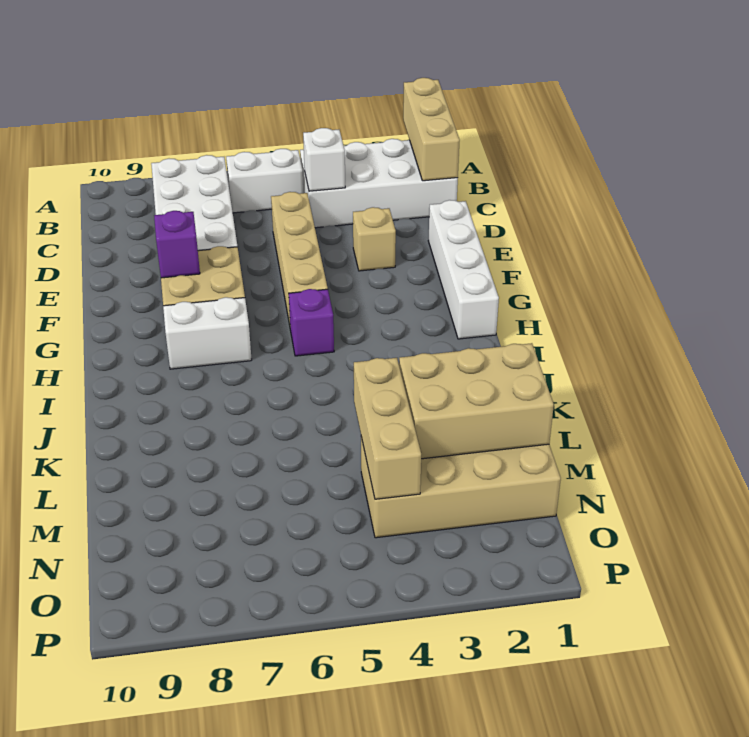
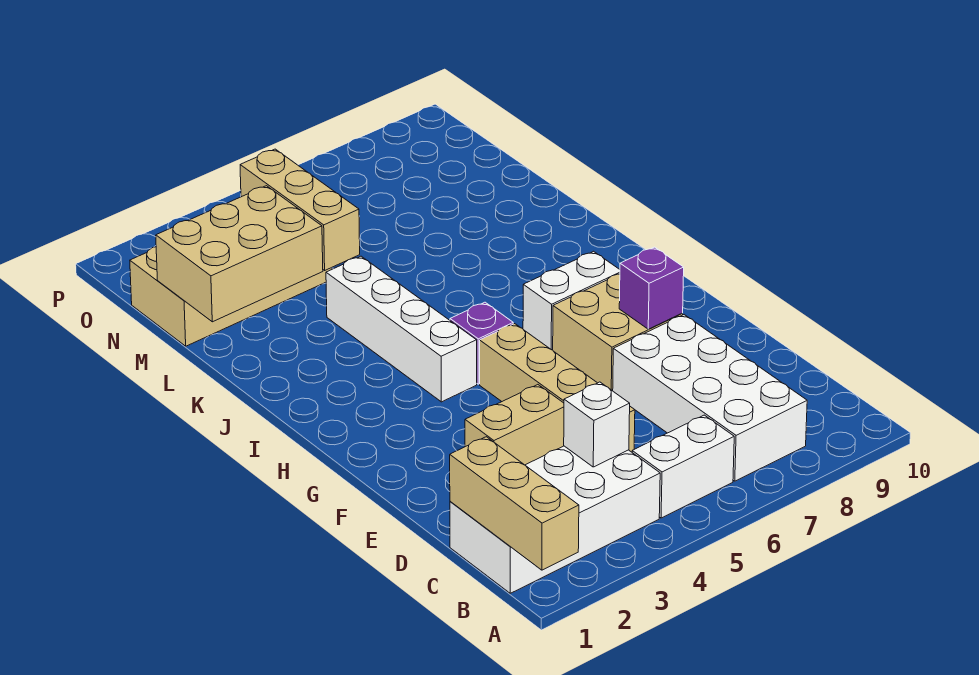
white brick E1:H1 level 1 -> white brick H4:K4 level 1
tan brick E3 level 1 -> tan brick E3:E4 level 1

